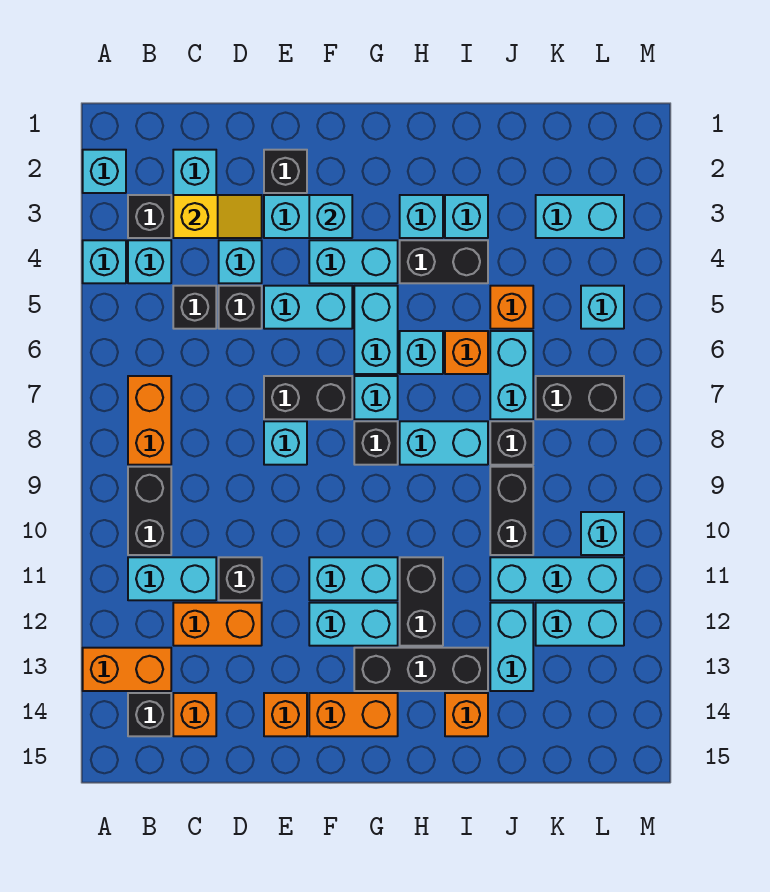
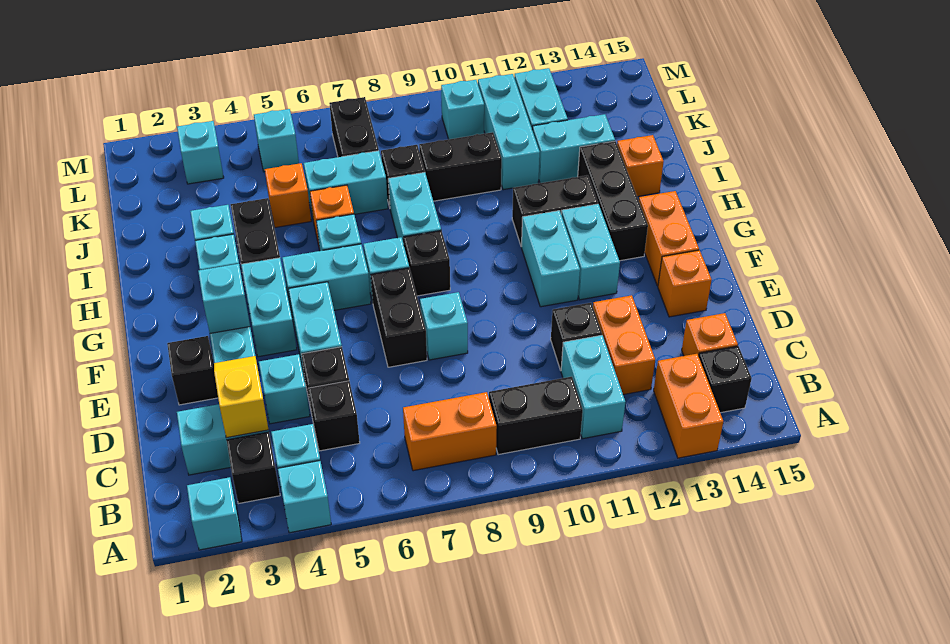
cyan brick K3:L3 level 1 -> cyan brick L3 level 1

